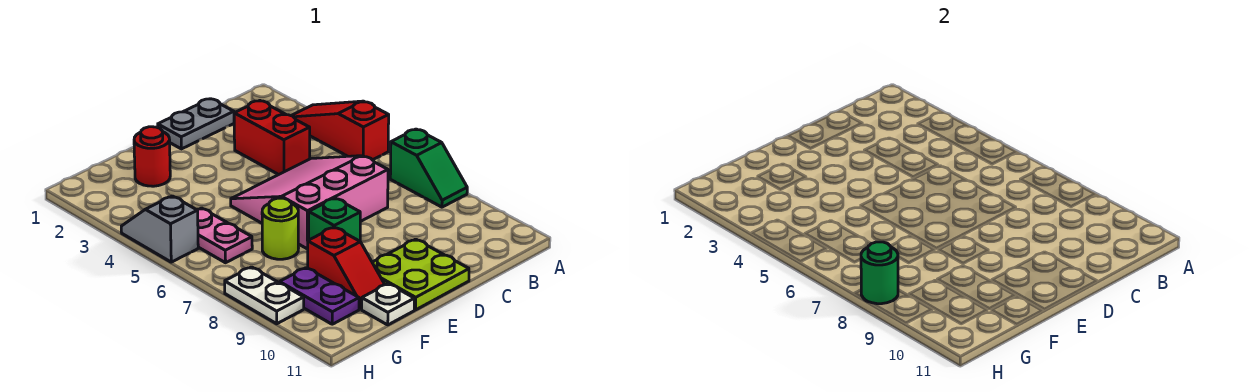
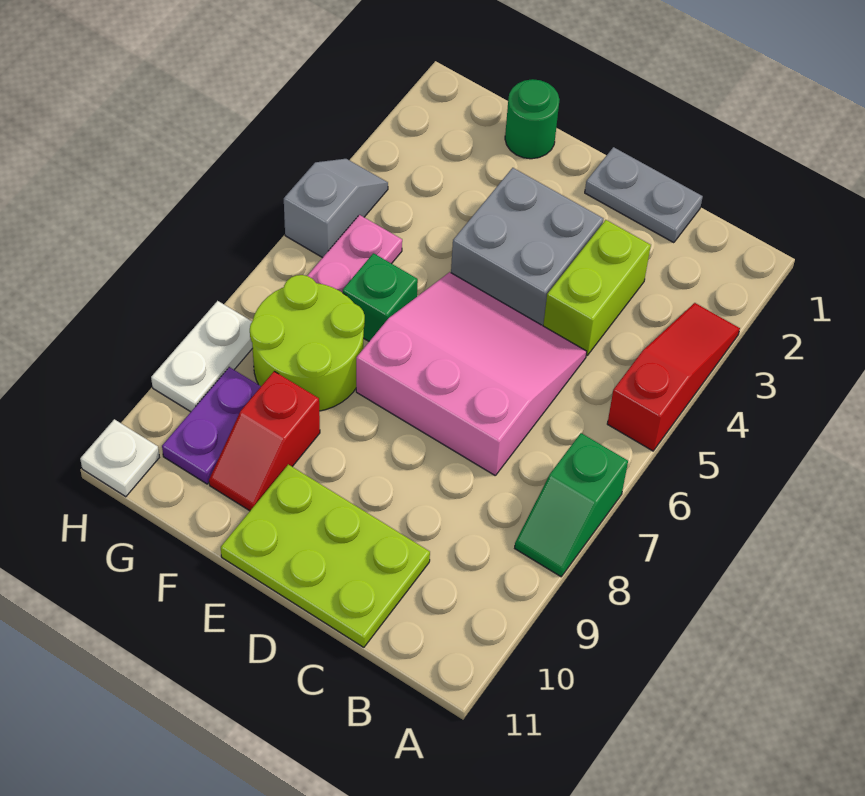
red brick C3:C4 level 1 -> lime brick C3:C4 level 1
none -> grey brick D3:E4 level 1
lime plate D10:E11 level 1 -> lime plate C10:E11 level 1
green brick E8 level 1 -> green brick F6 level 1
red round brick F2 level 1 -> none
lime round brick F7 level 1 -> lime round brick F7:G8 level 1
white plate F11 level 1 -> white plate H11 level 1
green round brick H8 level 2 -> green round brick F1 level 1

